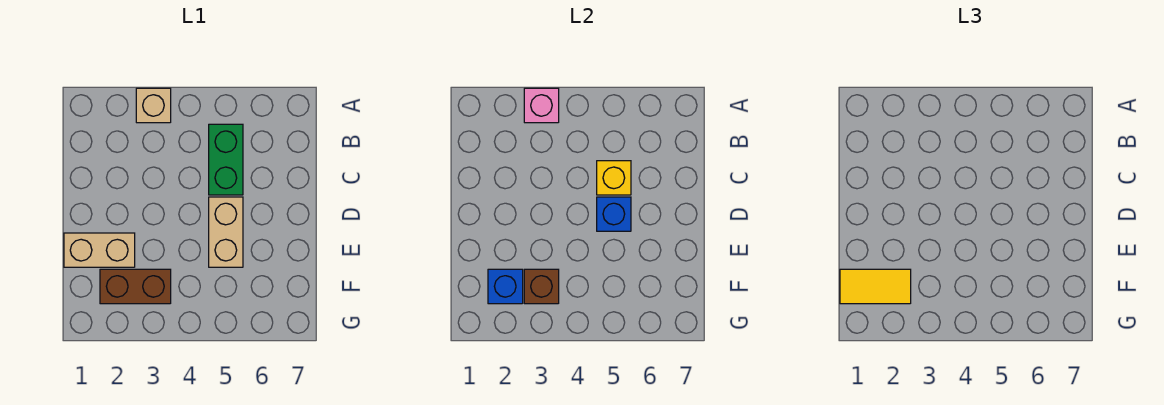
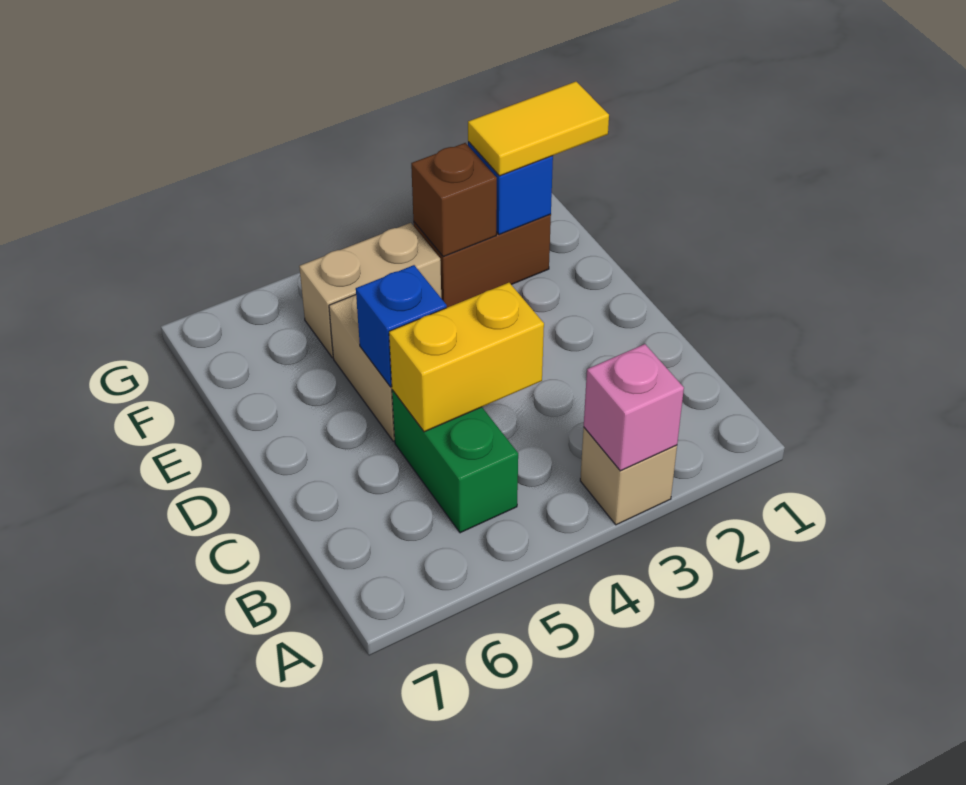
yellow brick C5 level 2 -> yellow brick C4:C5 level 2
tan brick E1:E2 level 1 -> tan brick F4:F5 level 1

